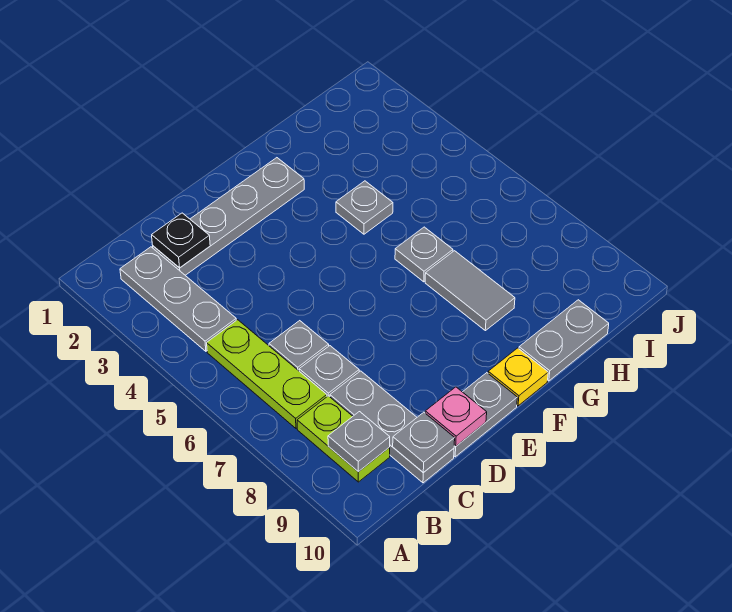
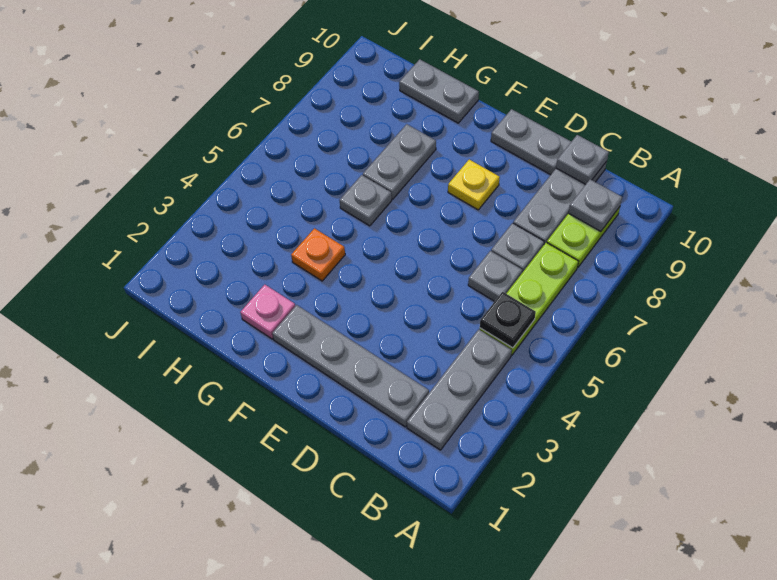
black plate C2 level 2 -> black plate B5 level 2
pink plate D10 level 2 -> pink plate G2 level 1
yellow plate F10 level 1 -> yellow plate E8 level 1
grey plate G4 level 1 -> orange plate G4 level 1
grey tile G7:G8 level 1 -> grey plate G7:G8 level 1

